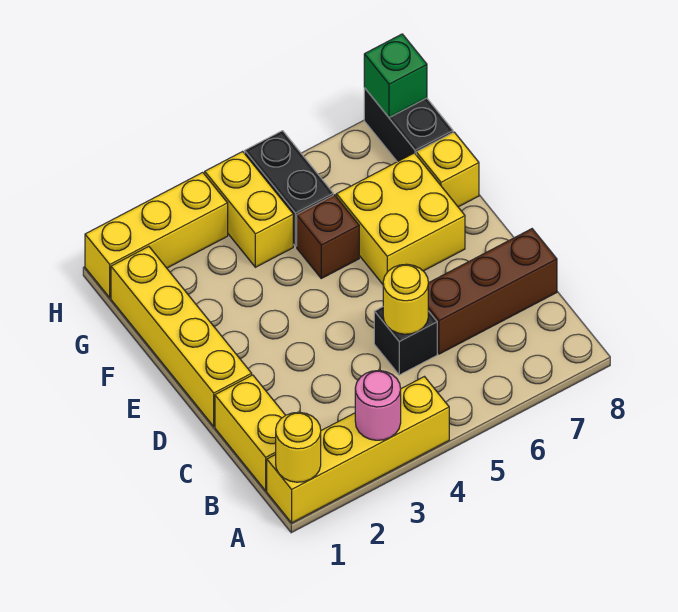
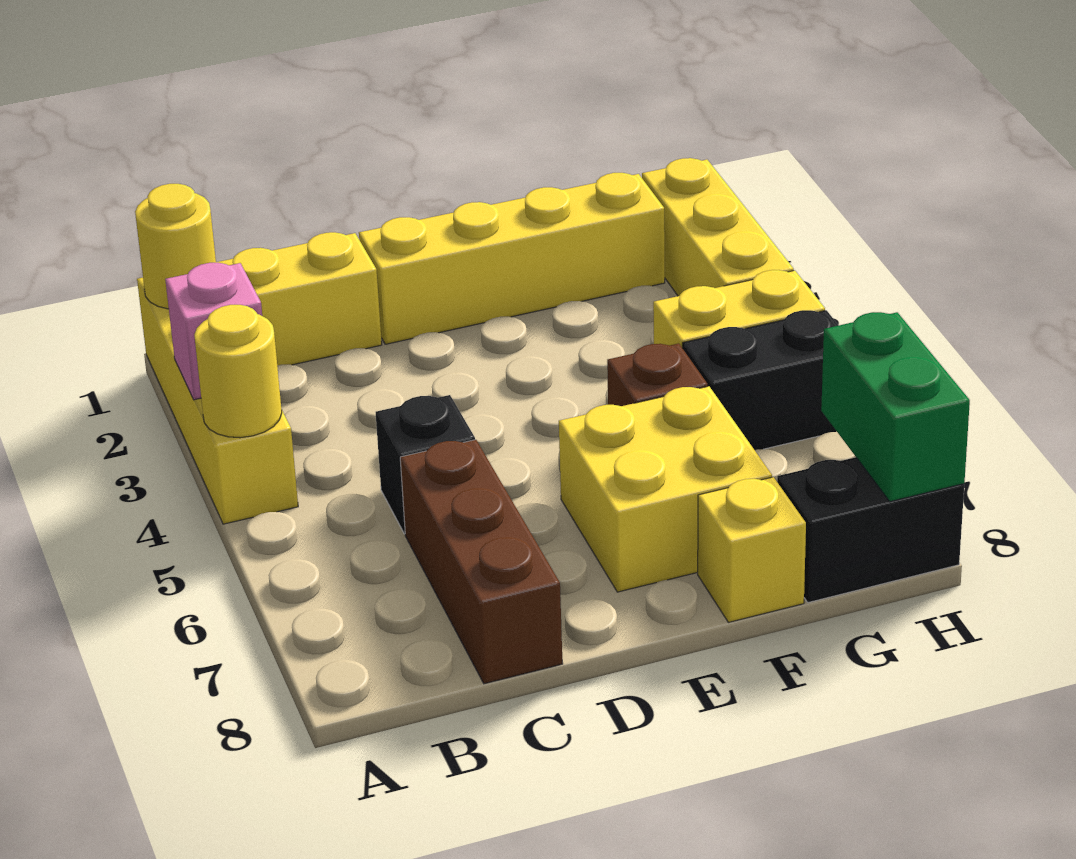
pink round brick A3 level 2 -> pink brick A3 level 2
yellow round brick C5 level 2 -> yellow round brick A4 level 2
green brick H8 level 2 -> green brick H7:H8 level 2

